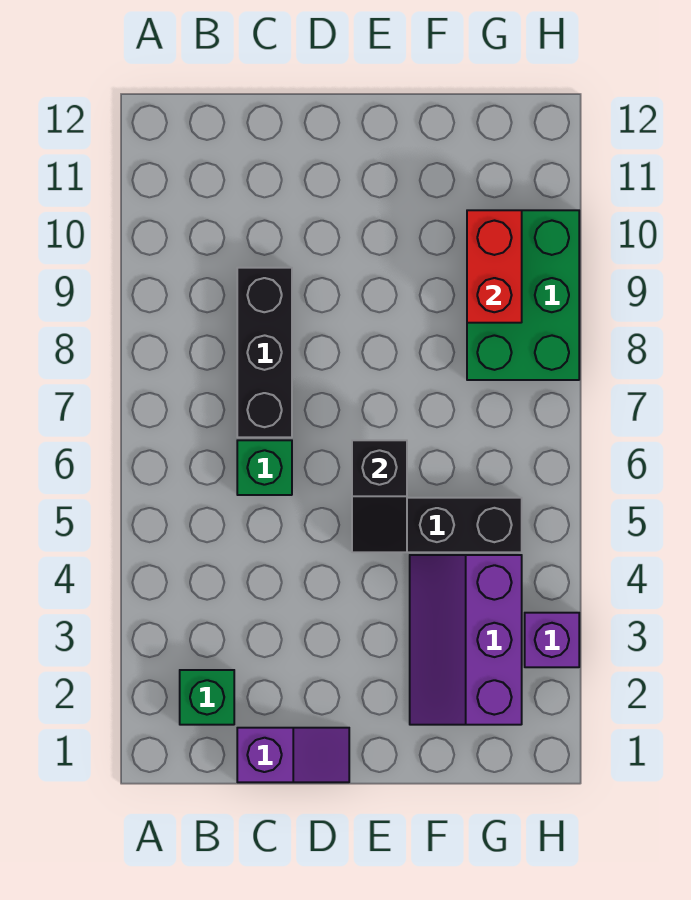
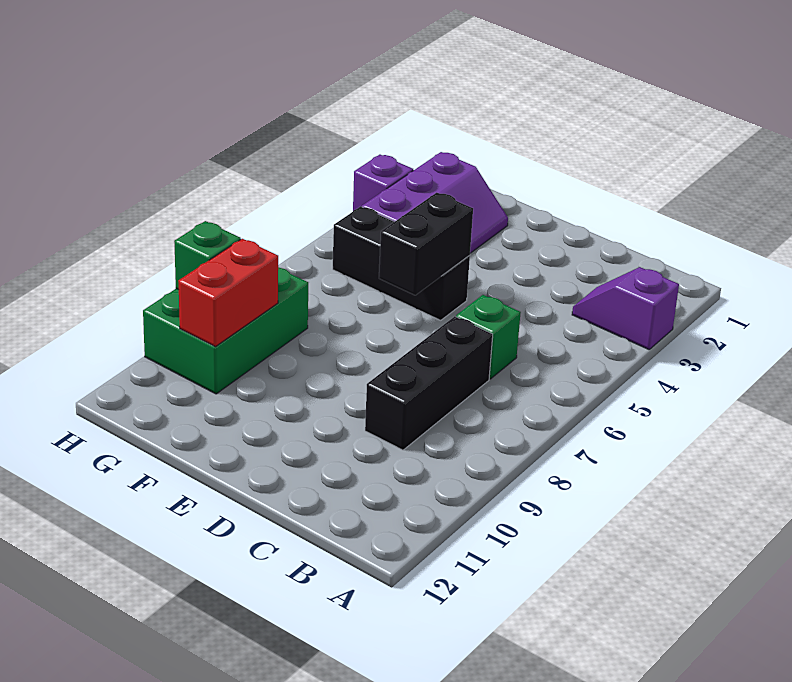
green brick B2 level 1 -> green brick H9 level 2
purple slope C1:D1 level 1 top C -> purple slope A3:B3 level 1 top A
black slope E5:E6 level 2 top 6 -> black brick E5:E6 level 2

